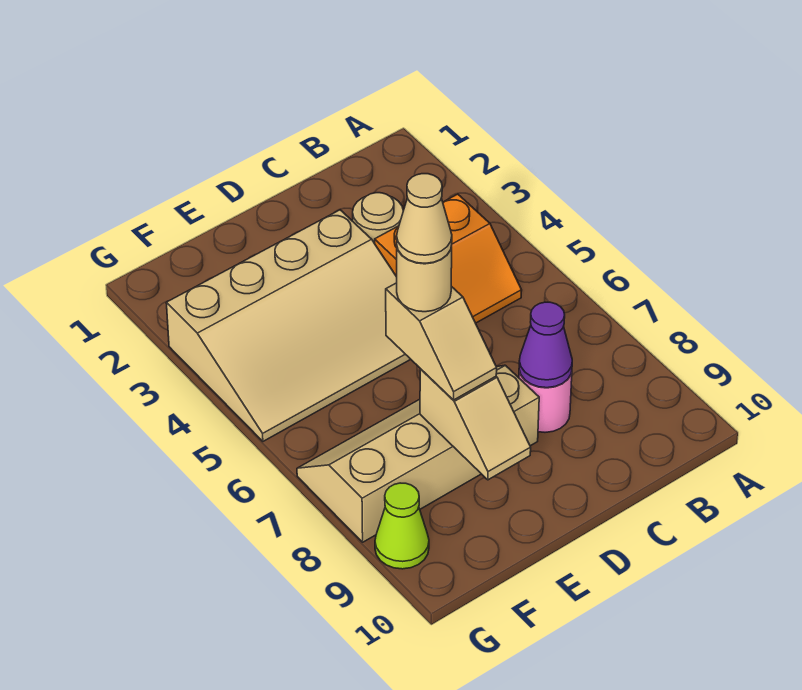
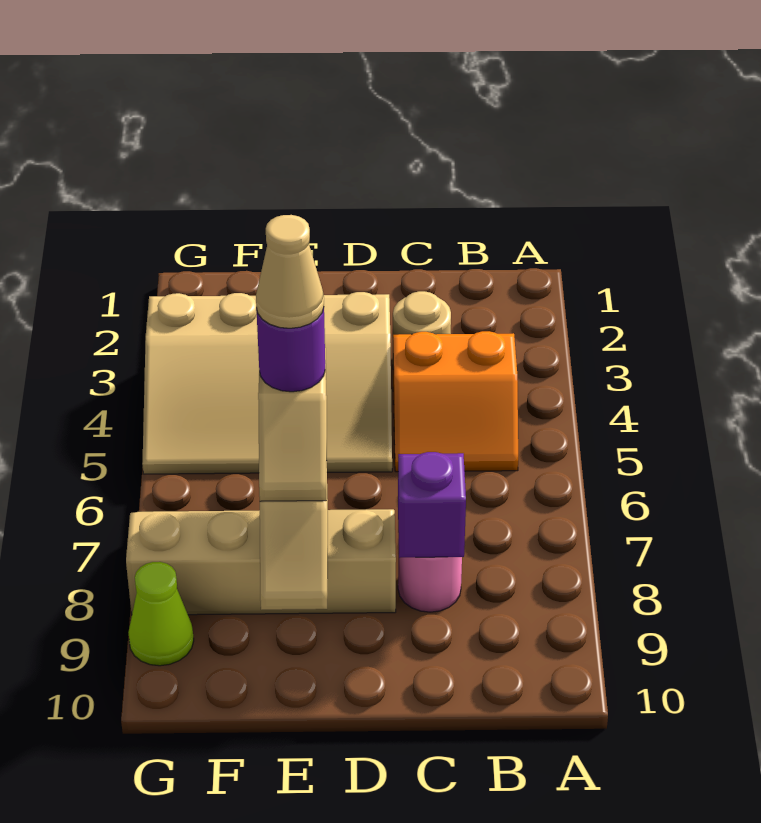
purple cone C8 level 2 -> purple brick C8 level 2
tan round brick E7 level 4 -> purple round brick E7 level 4

